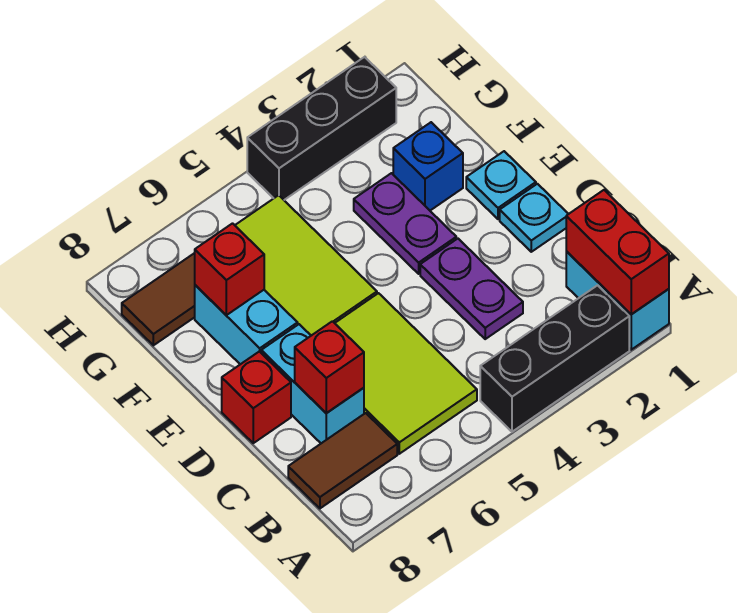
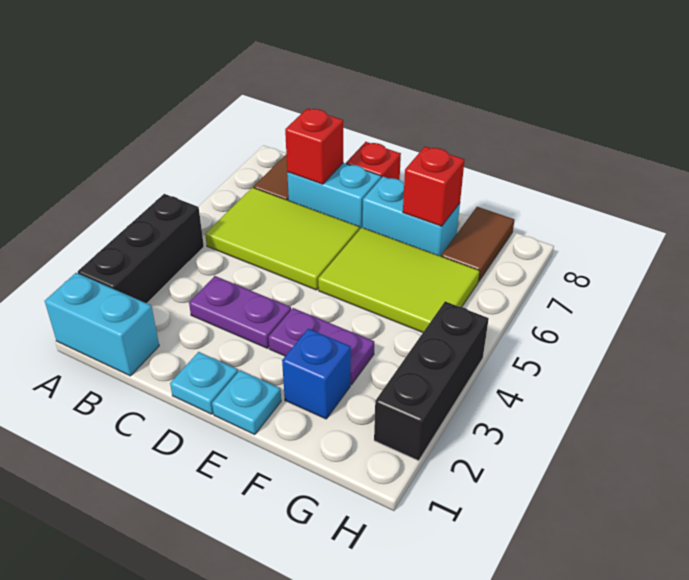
red brick A1:B1 level 2 -> none

